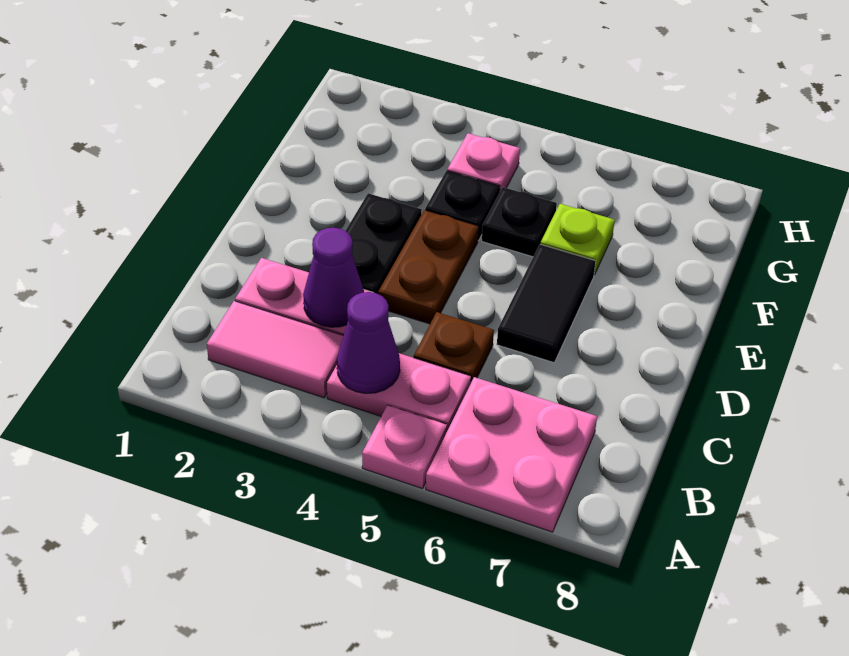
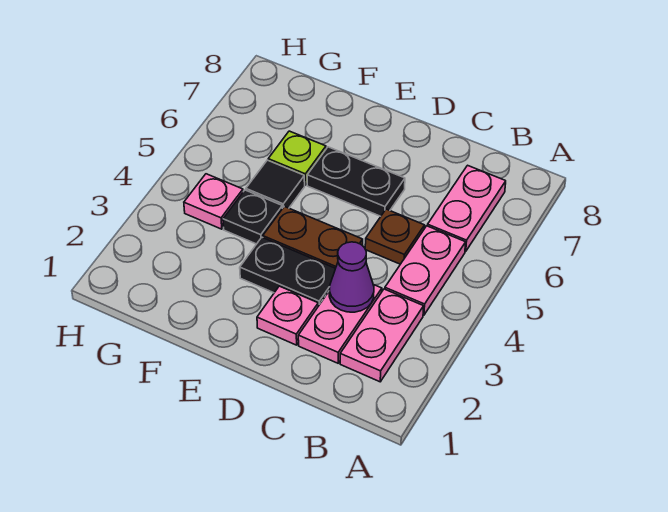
pink plate A5 level 1 -> pink plate D2 level 1
pink plate A6:B7 level 1 -> pink plate B6:B7 level 1
pink tile B2:B3 level 1 -> pink plate B2:B3 level 1
purple cone B4 level 2 -> none
black tile D6:E6 level 1 -> black plate D6:E6 level 1
black plate F5 level 1 -> black tile F5 level 1

